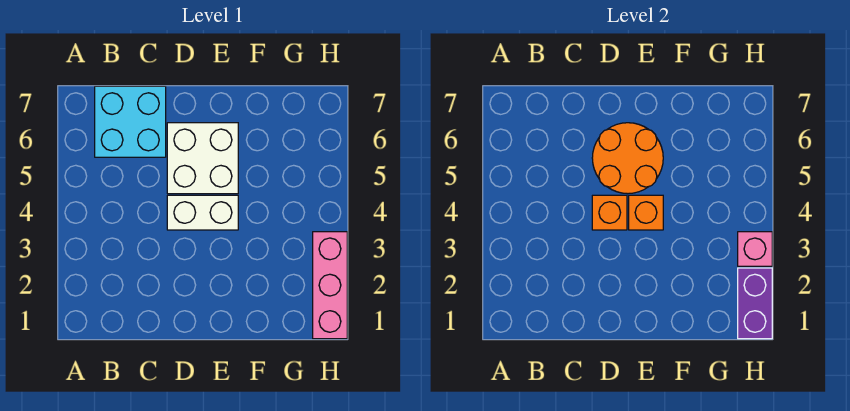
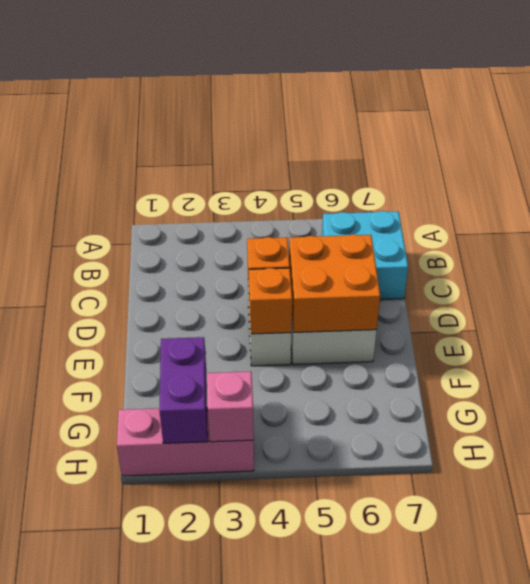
orange round brick D5:E6 level 2 -> orange brick D5:E6 level 2
purple brick H1:H2 level 2 -> purple brick G2:H2 level 2

